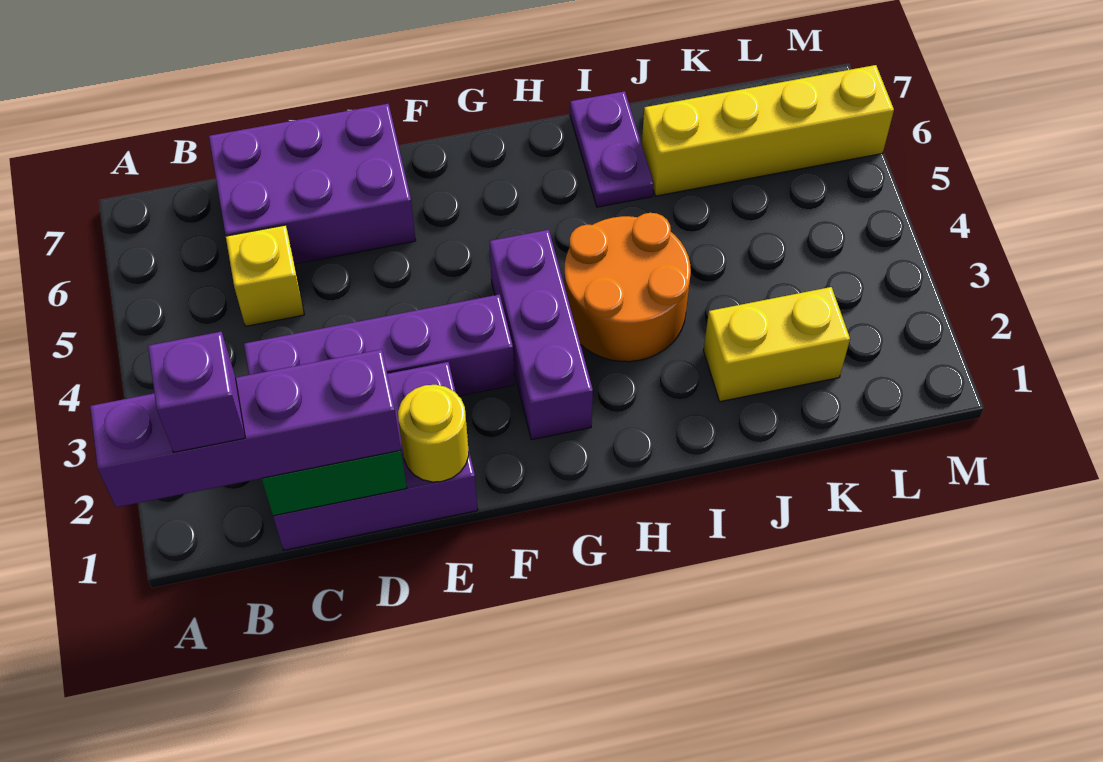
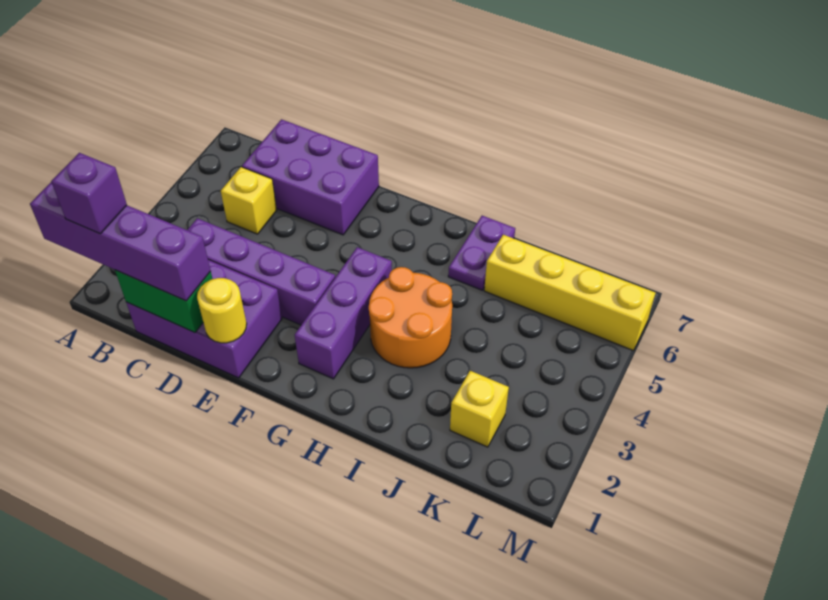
yellow brick J2:K2 level 1 -> yellow brick K2 level 1

